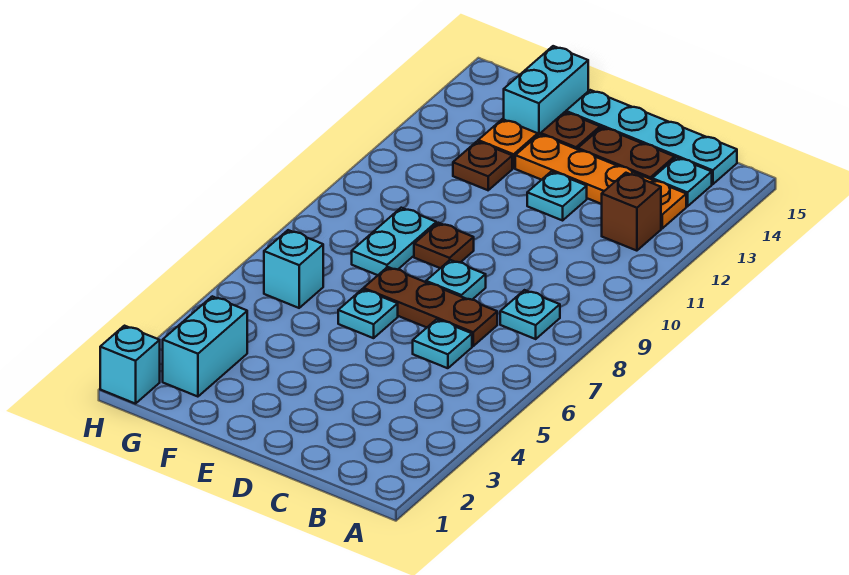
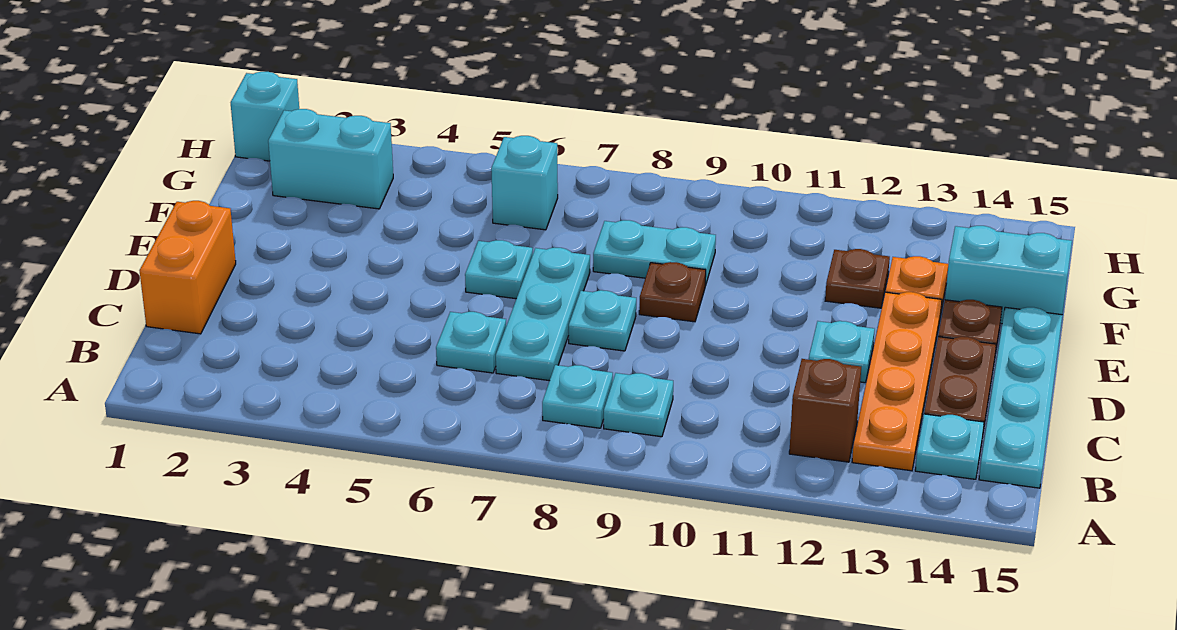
none -> cyan plate B9 level 1
none -> orange brick C1:D1 level 1
brown plate C7:E7 level 1 -> cyan plate C7:E7 level 1

